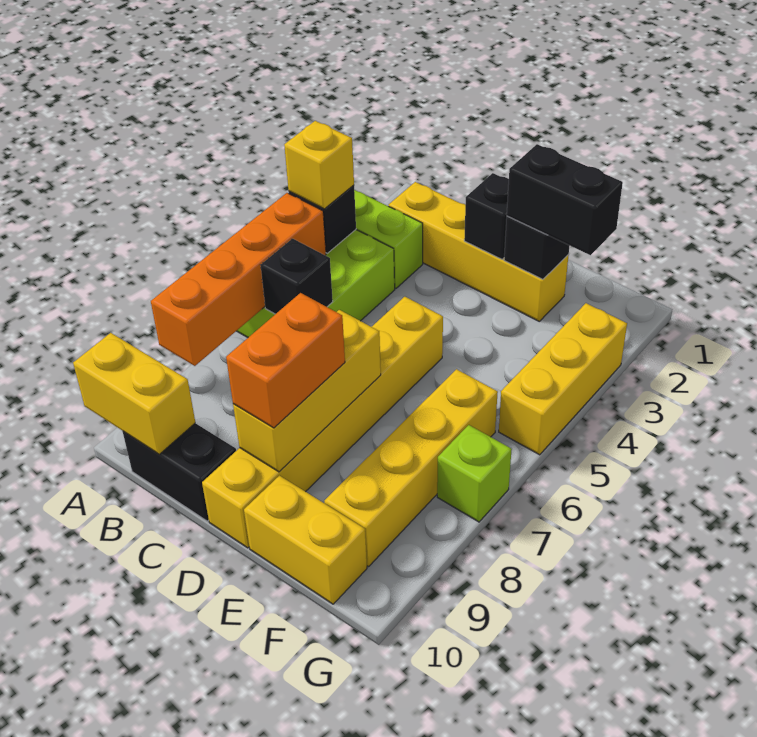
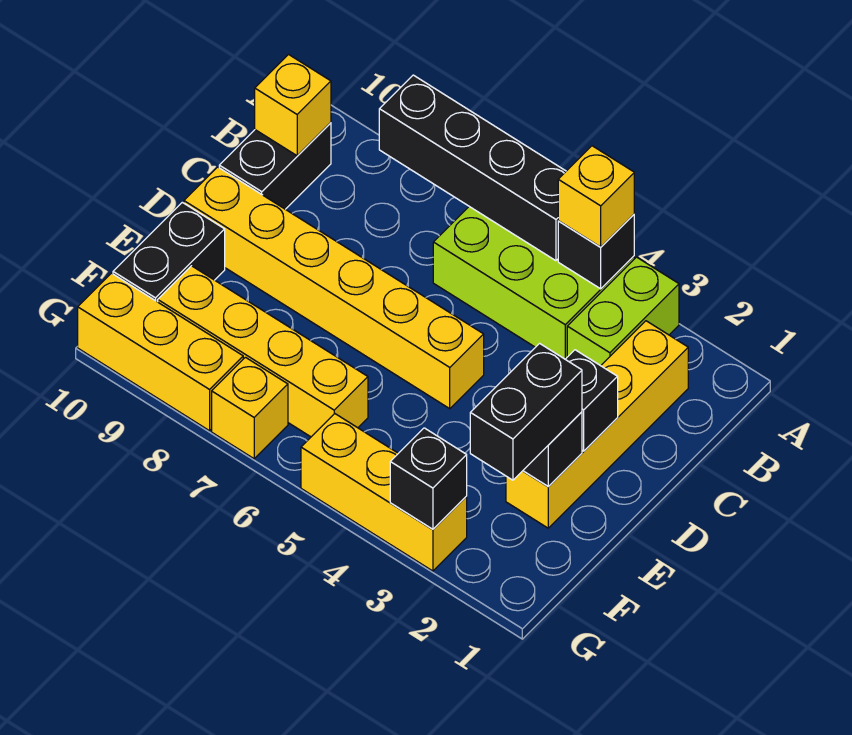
orange brick A5:A8 level 2 -> black brick A5:A8 level 2
yellow brick A10:B10 level 2 -> yellow brick B10 level 2
black brick B6 level 2 -> black brick G3 level 2
yellow brick D7:D9 level 2 -> yellow brick G8:G10 level 1
orange brick D8:D9 level 3 -> none
yellow brick E10:F10 level 1 -> black brick E10:F10 level 1
lime brick G7 level 1 -> yellow brick G7 level 1

